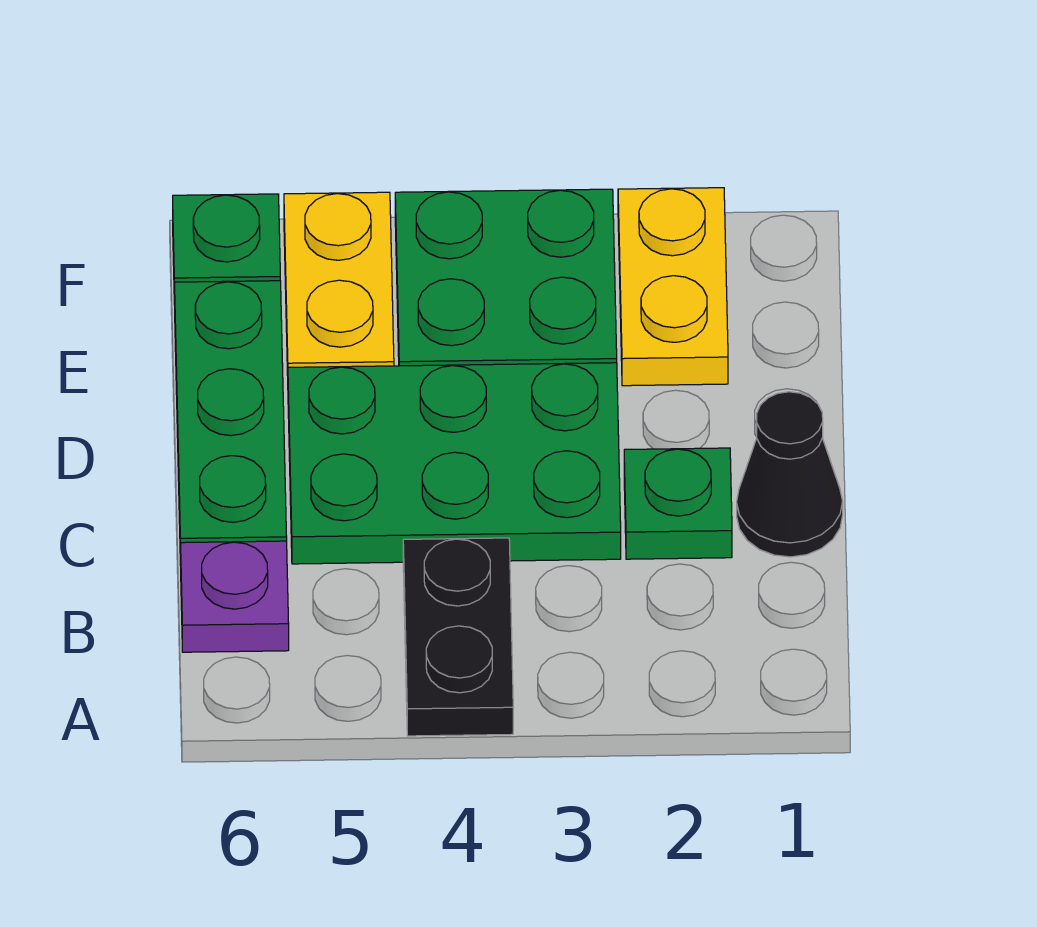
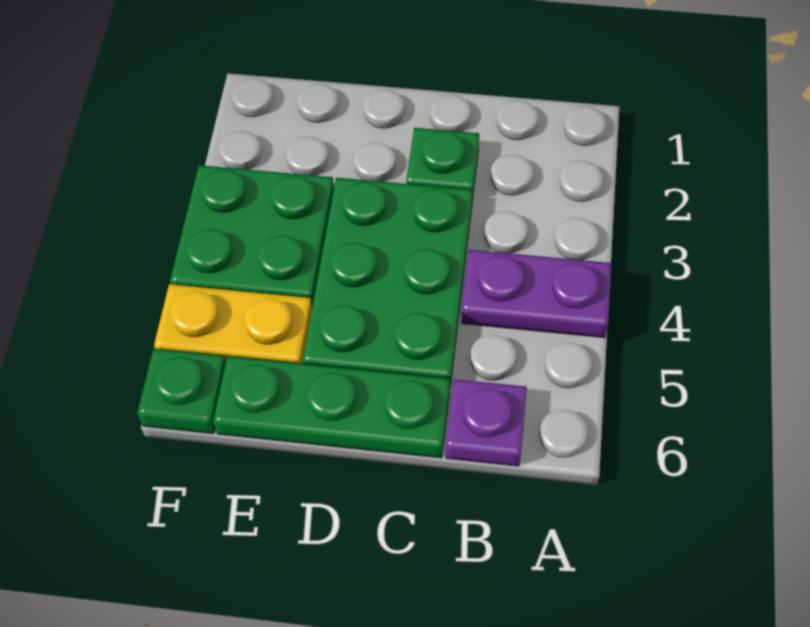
black plate A4:B4 level 1 -> purple plate A4:B4 level 1
black cone C1 level 1 -> none
yellow plate E2:F2 level 1 -> none

